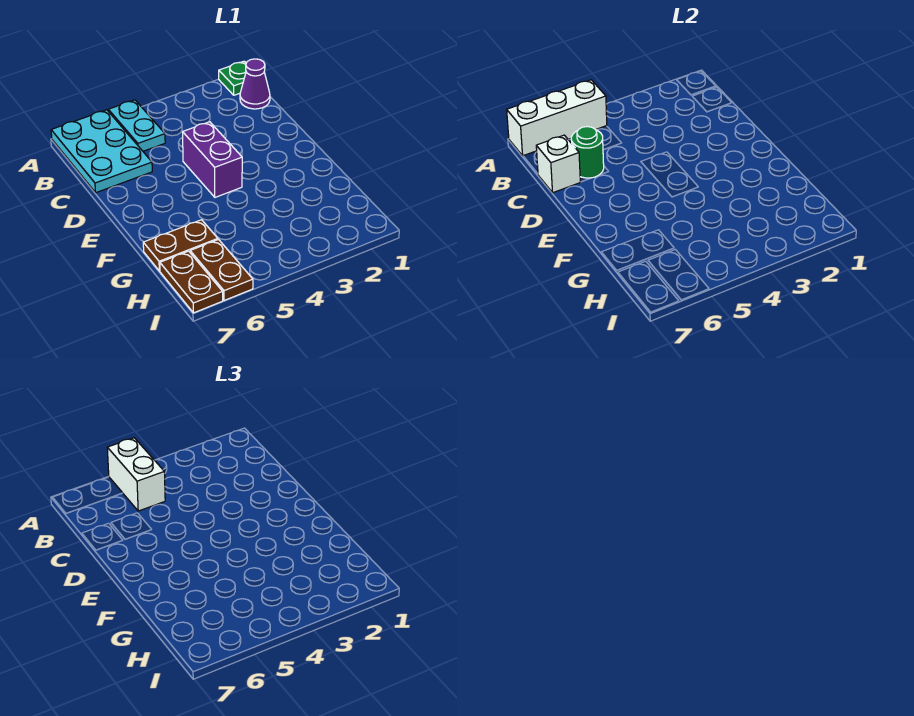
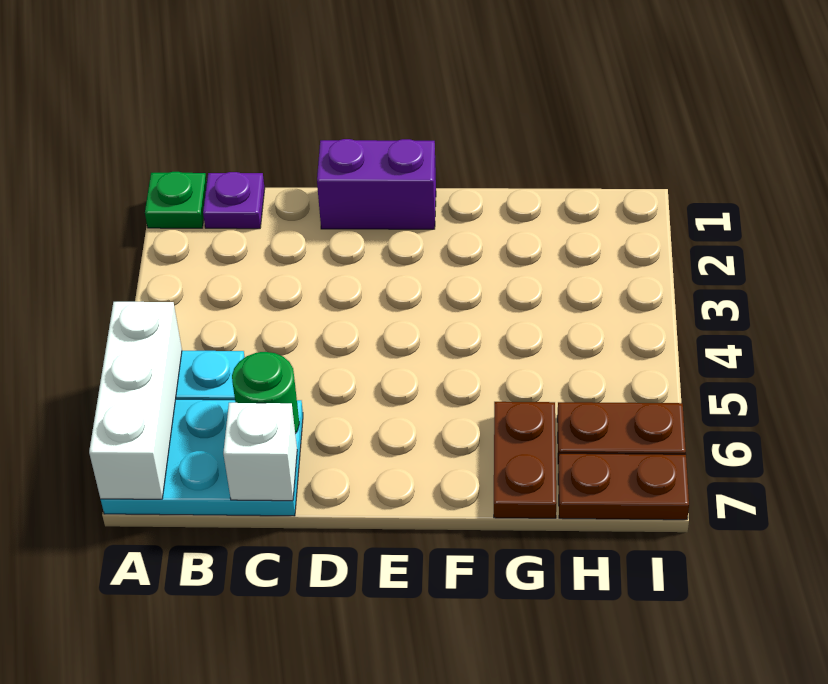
white brick A5:B5 level 3 -> none
purple cone B1 level 1 -> purple plate B1 level 1
purple brick D4:E4 level 1 -> purple brick D1:E1 level 1

